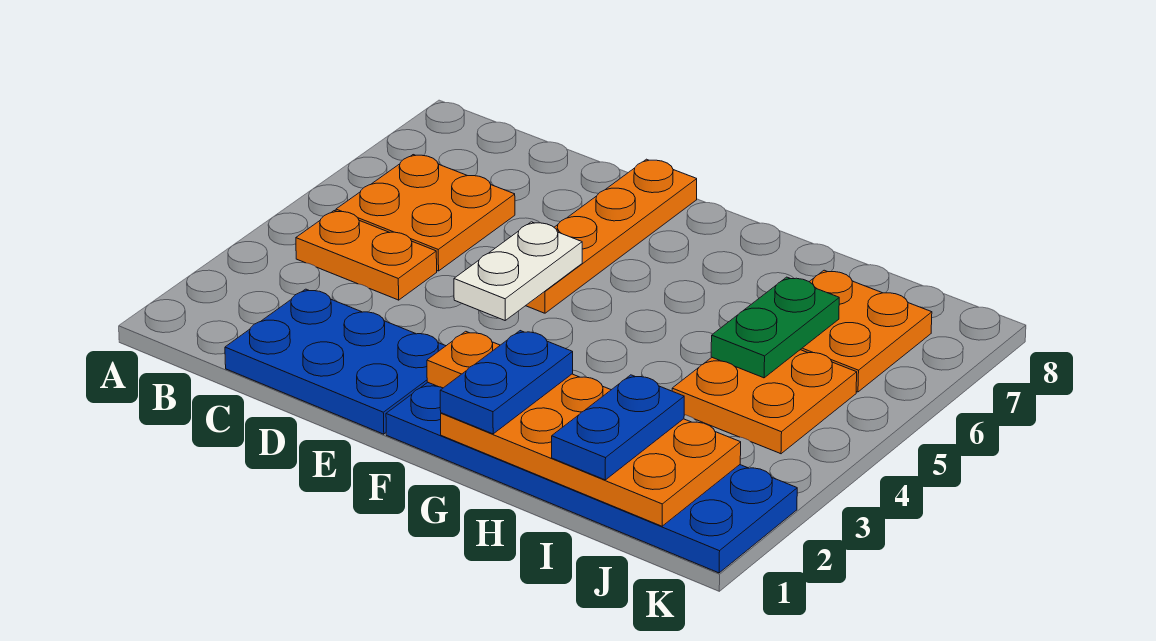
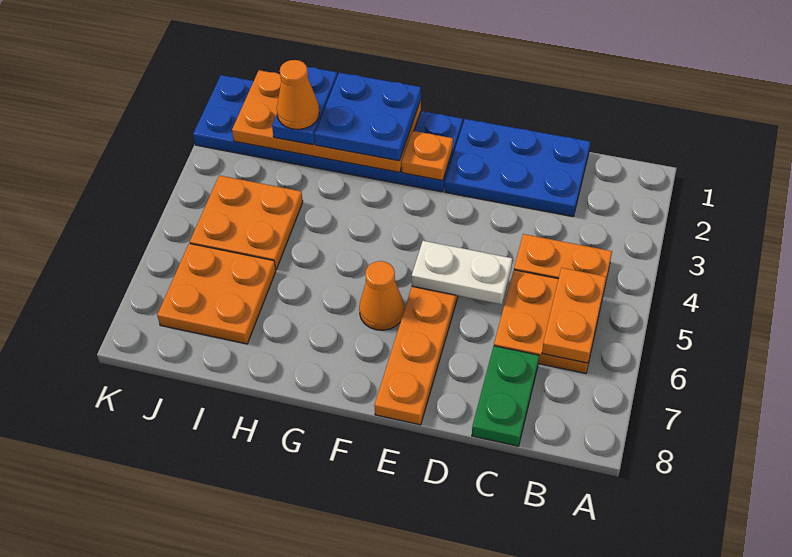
none -> orange plate B5:B6 level 2
white plate E4:E5 level 2 -> white plate D5:E5 level 2
none -> orange cone F6 level 1
blue plate G1:G2 level 3 -> blue plate G1:H2 level 3
none -> orange cone I2 level 4
green plate I5:I6 level 2 -> green plate C7:C8 level 1

